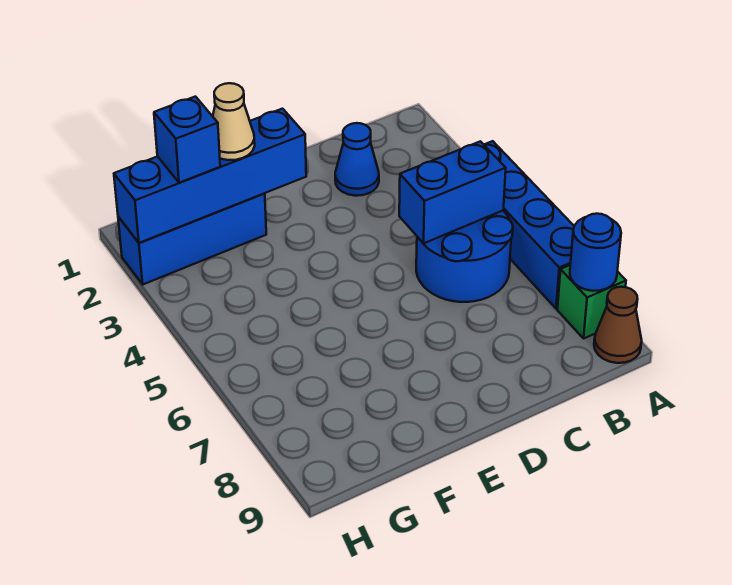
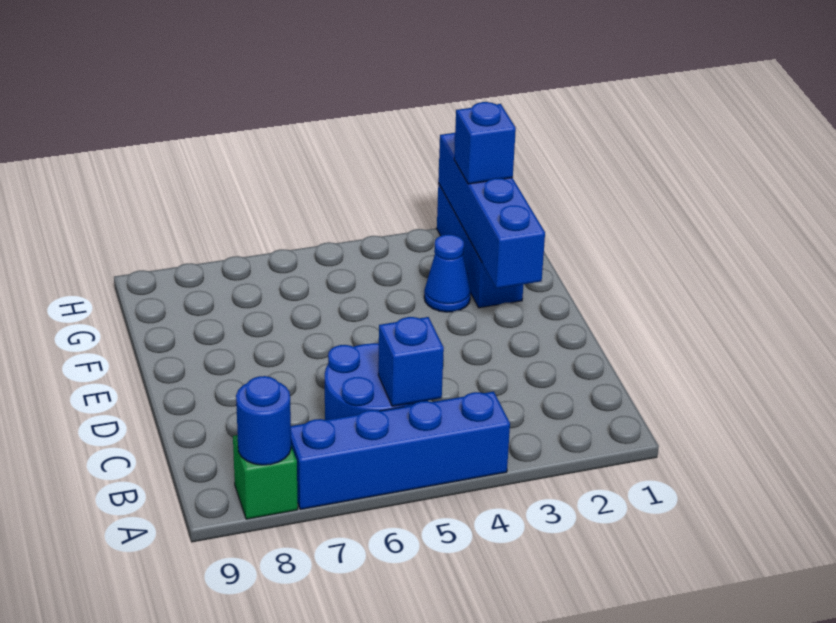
brown cone A9 level 1 -> none
blue brick B5:C5 level 2 -> blue brick B5 level 2
blue cone C2 level 1 -> blue cone F3 level 1
tan cone F2 level 3 -> none

